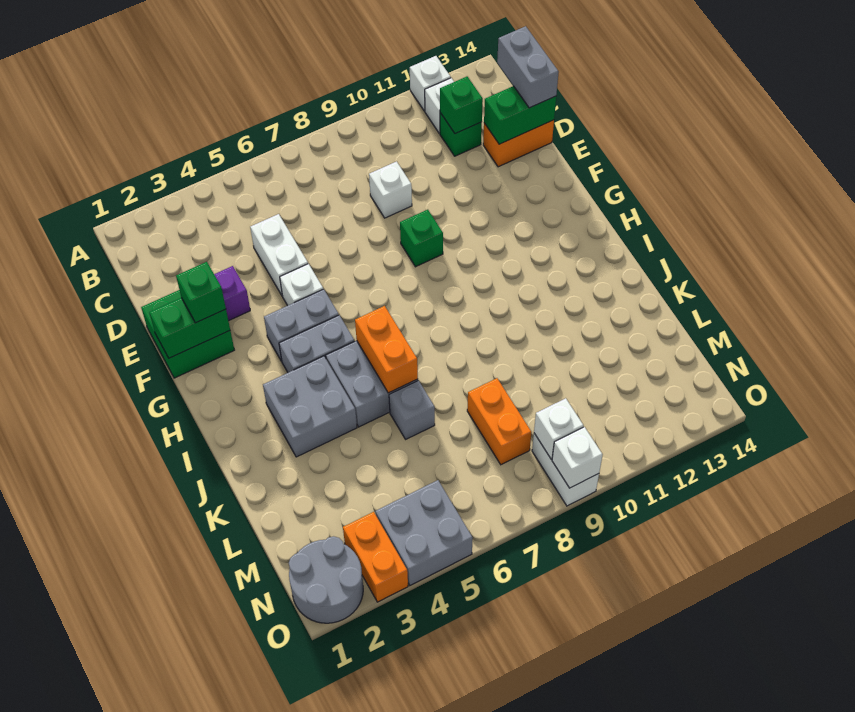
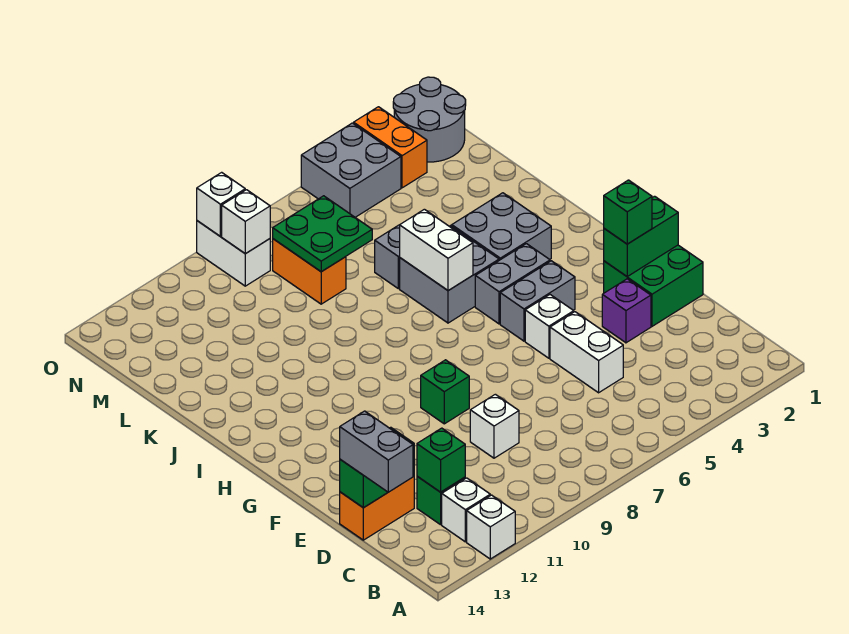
orange brick I6:J6 level 2 -> white brick I6:J6 level 2
none -> green plate L7:M8 level 2

